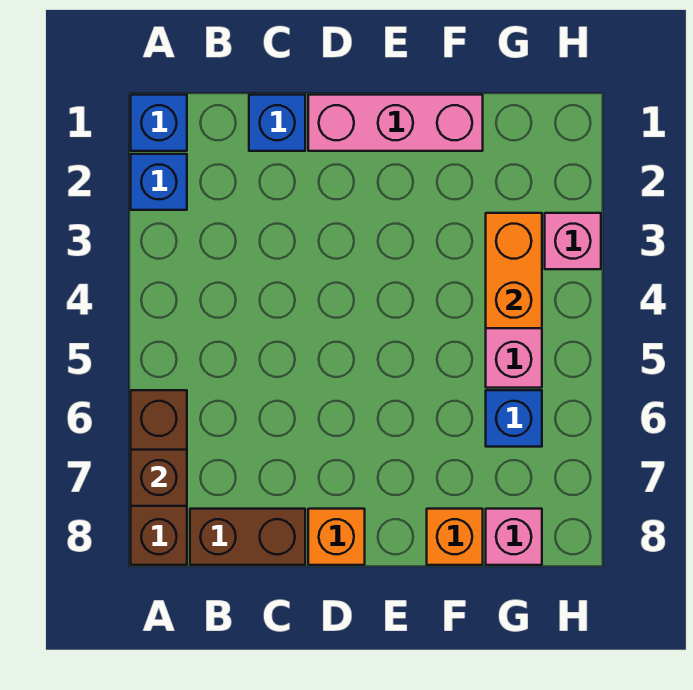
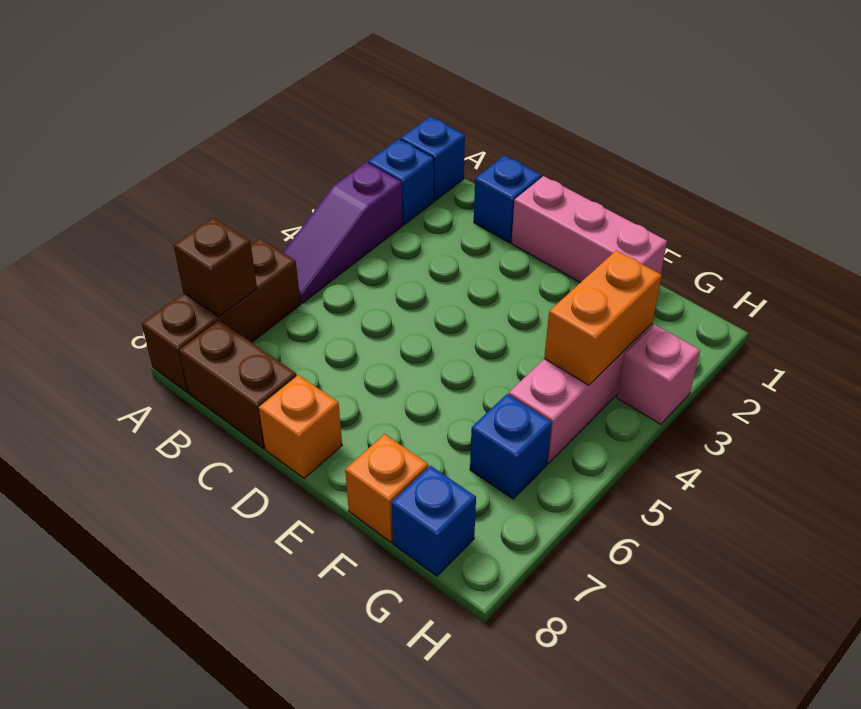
none -> purple slope A3:A5 level 1 top 3
pink brick G8 level 1 -> blue brick G8 level 1

